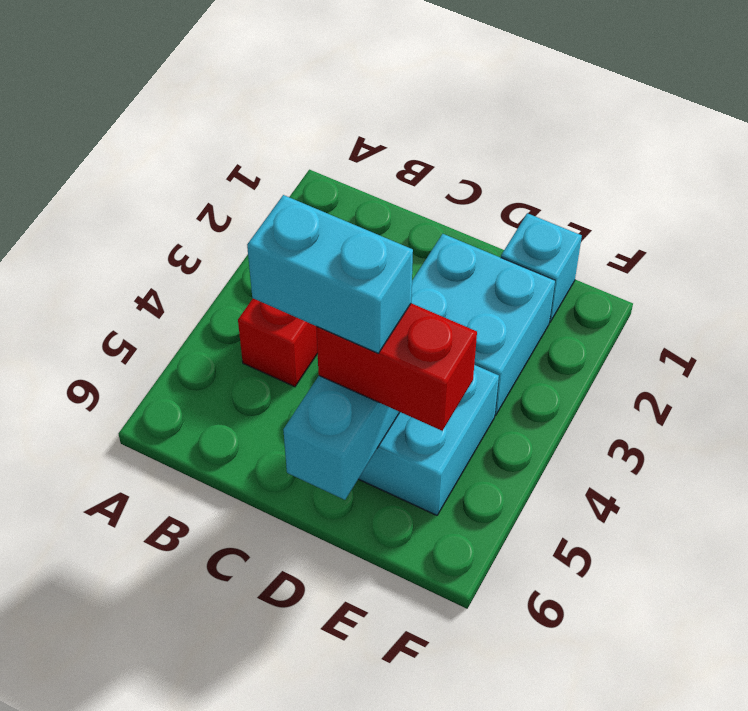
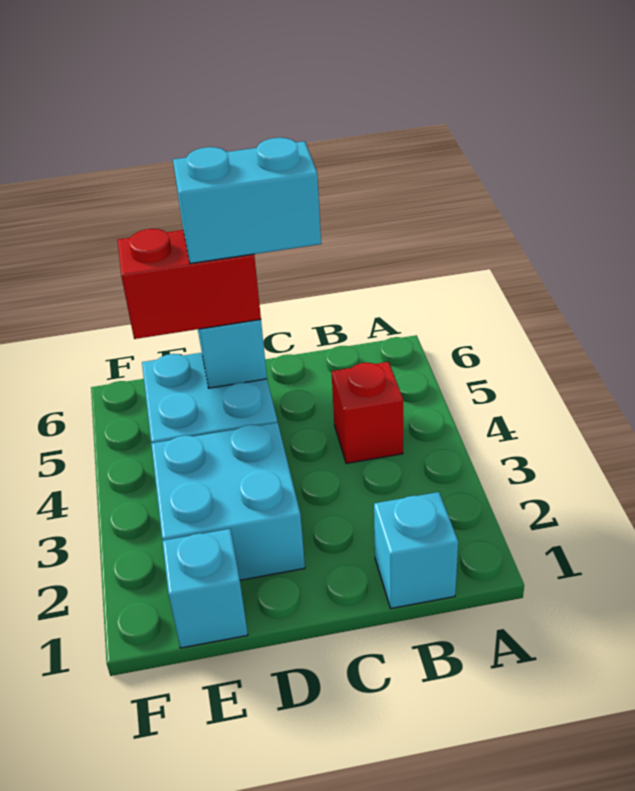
none -> cyan brick B1 level 1

